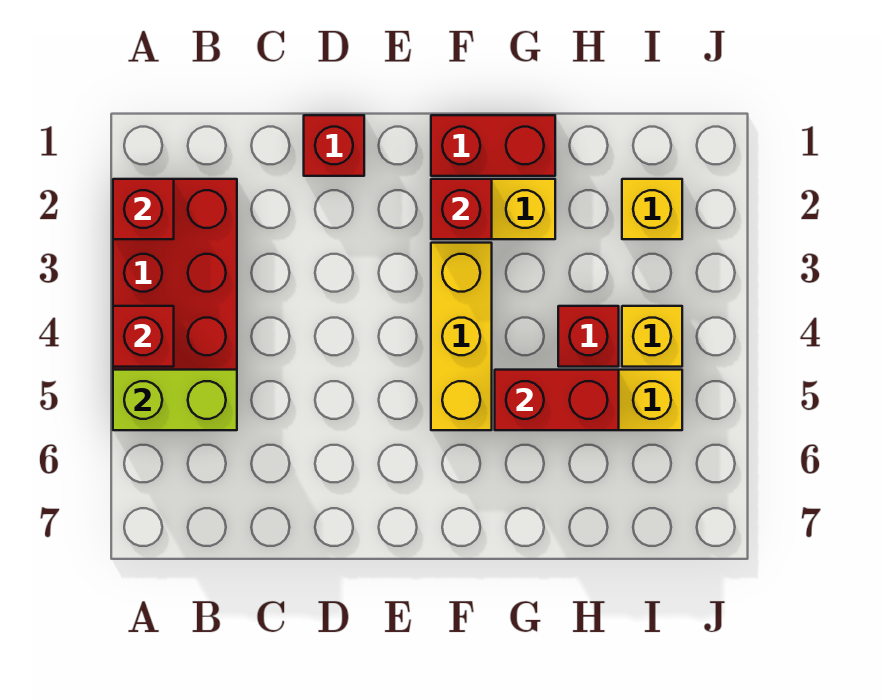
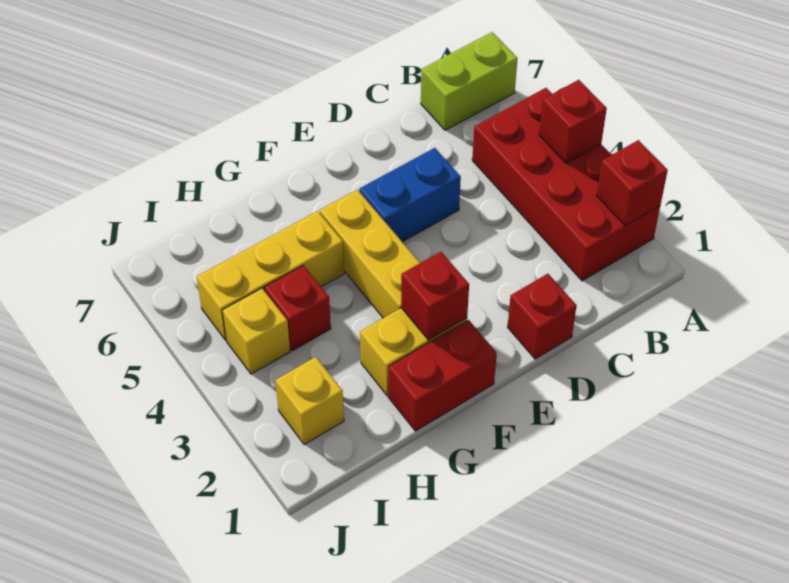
lime brick A5:B5 level 2 -> lime brick A7:B7 level 1
none -> blue brick D5:E5 level 1
red brick G5:H5 level 2 -> none

